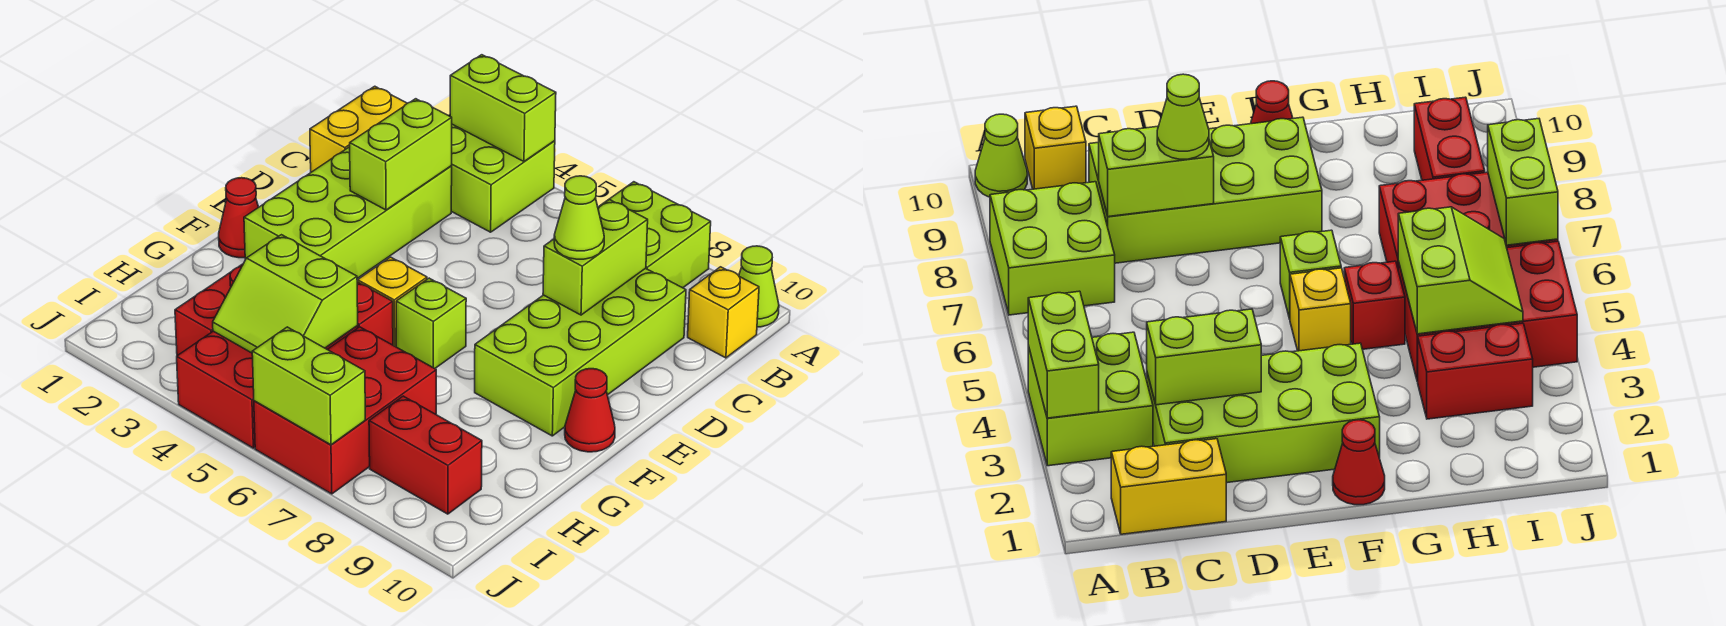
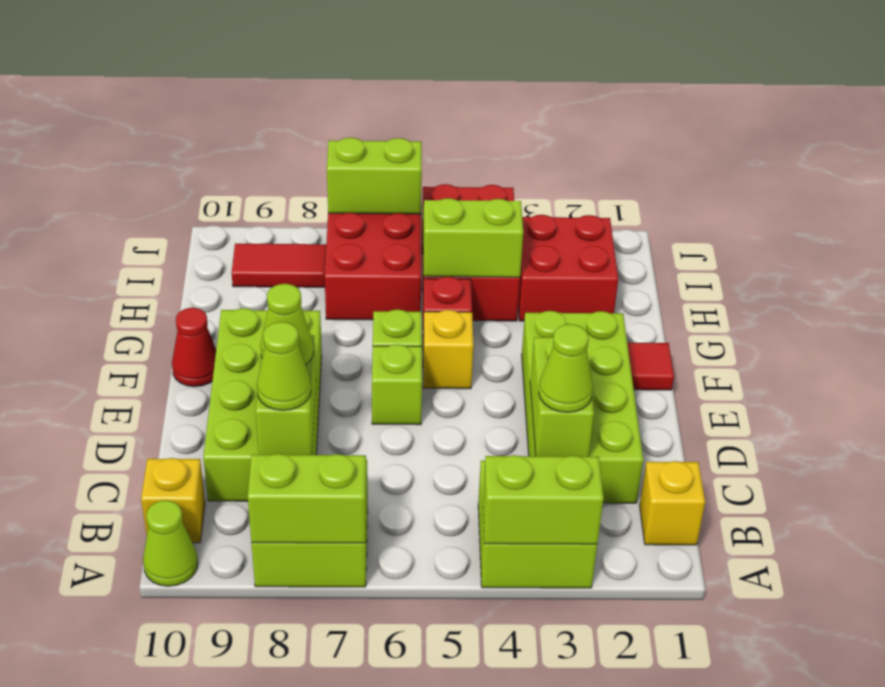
none -> lime brick A7:A8 level 2
yellow brick B1:C1 level 1 -> yellow brick B1 level 1
none -> lime cone C3 level 3
none -> lime cone C8 level 3
none -> lime brick E6 level 1
red cone F1 level 1 -> red tile F1 level 1
red brick H3:I3 level 1 -> red brick H2:I3 level 1
red brick I8:I9 level 1 -> red tile I8:I9 level 1

